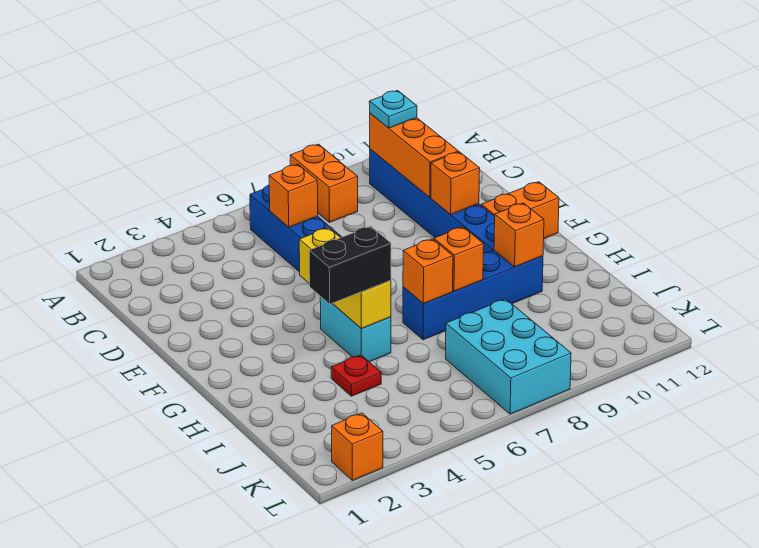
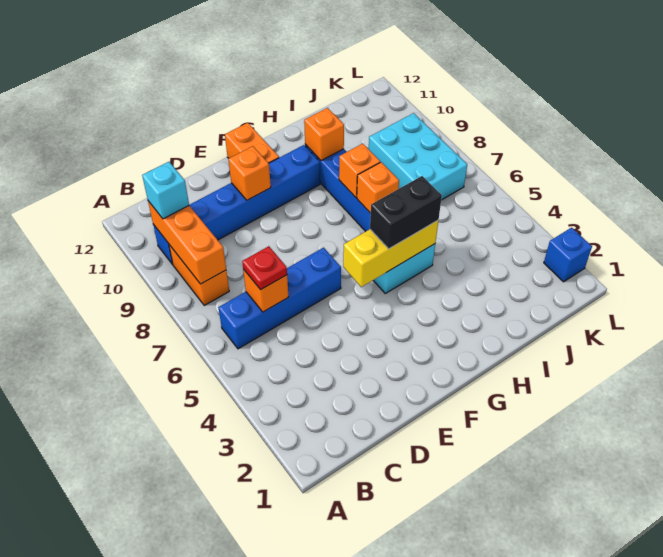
orange brick A8:B8 level 1 -> orange brick B8:B9 level 1
orange brick B10:D10 level 2 -> orange brick B8:B10 level 2
cyan plate B10 level 3 -> cyan brick B10 level 3
black brick H4:H5 level 3 -> black brick G5:H5 level 3
red plate I4 level 1 -> red plate C6 level 3
cyan brick J7:L8 level 1 -> cyan brick J7:K9 level 1
orange brick L2 level 1 -> blue brick L2 level 1

